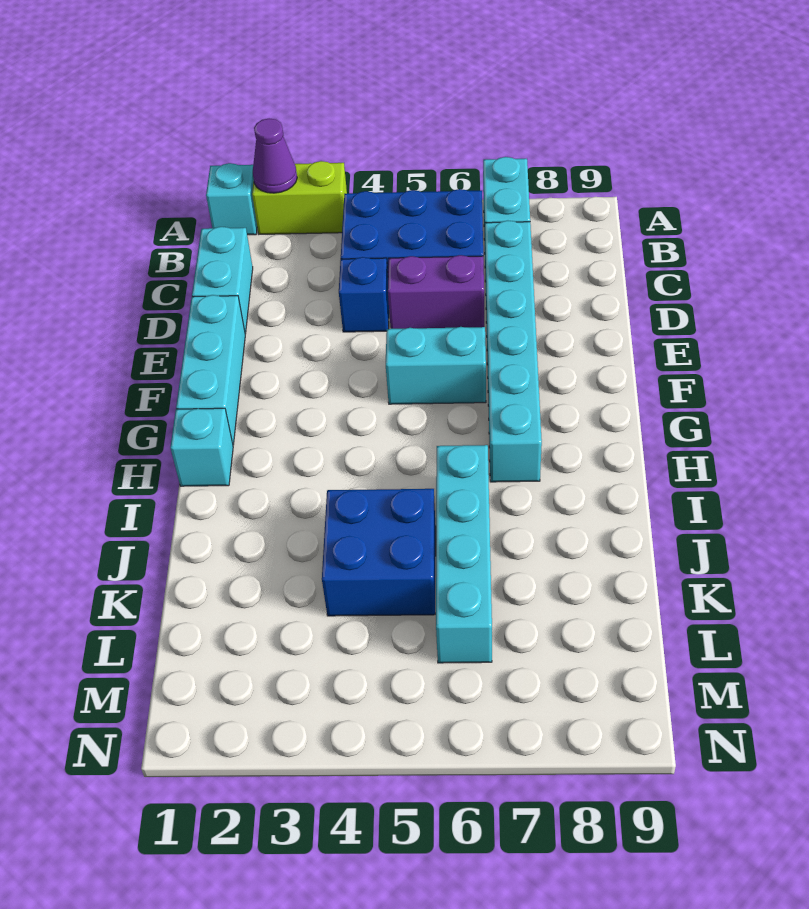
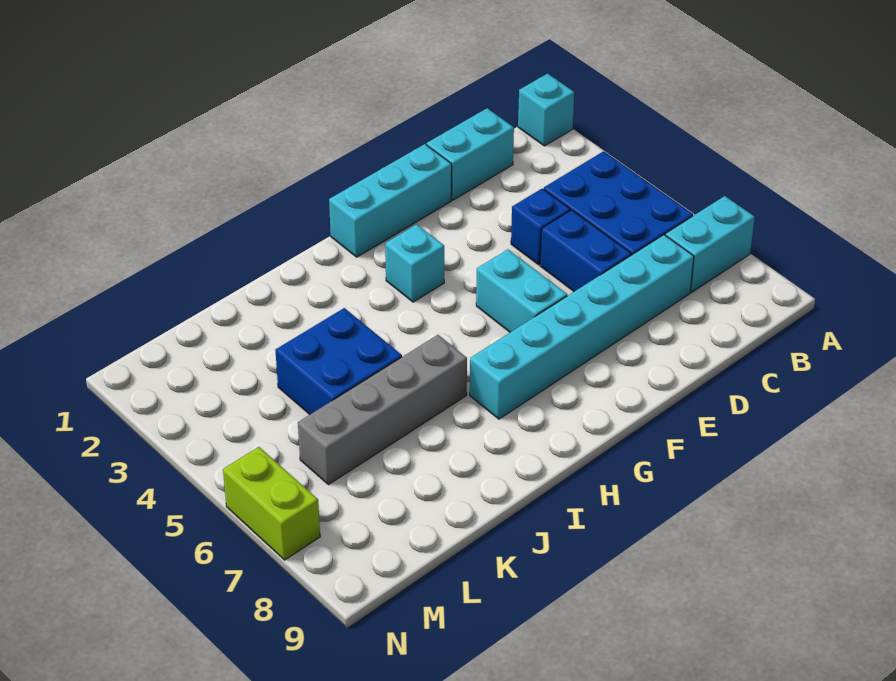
lime brick A2:A3 level 1 -> lime brick N6:N7 level 1
purple cone A2 level 2 -> none
purple brick D5:D6 level 1 -> blue brick D5:D6 level 1
cyan brick H1 level 1 -> cyan brick G3 level 1
cyan brick I6:L6 level 1 -> grey brick I6:L6 level 1

